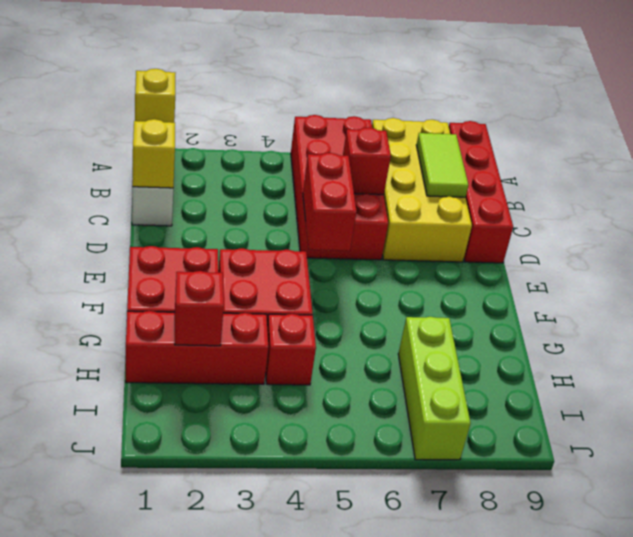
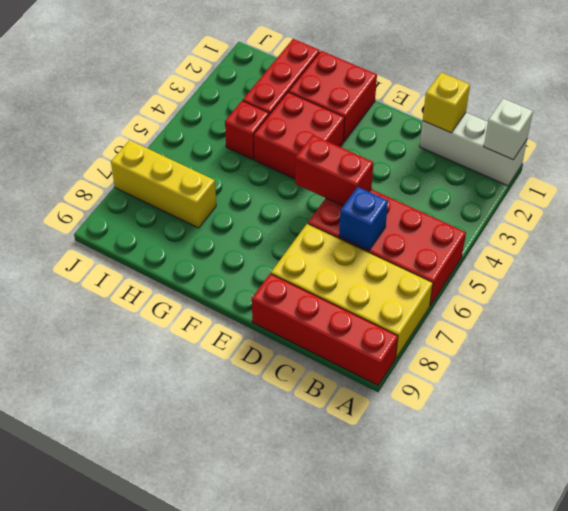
yellow brick A1 level 2 -> white brick A1 level 2
lime tile B8:C8 level 2 -> none
red brick C6 level 2 -> blue brick C6 level 2
red brick H2 level 2 -> none
lime brick H7:J7 level 1 -> yellow brick H7:J7 level 1

